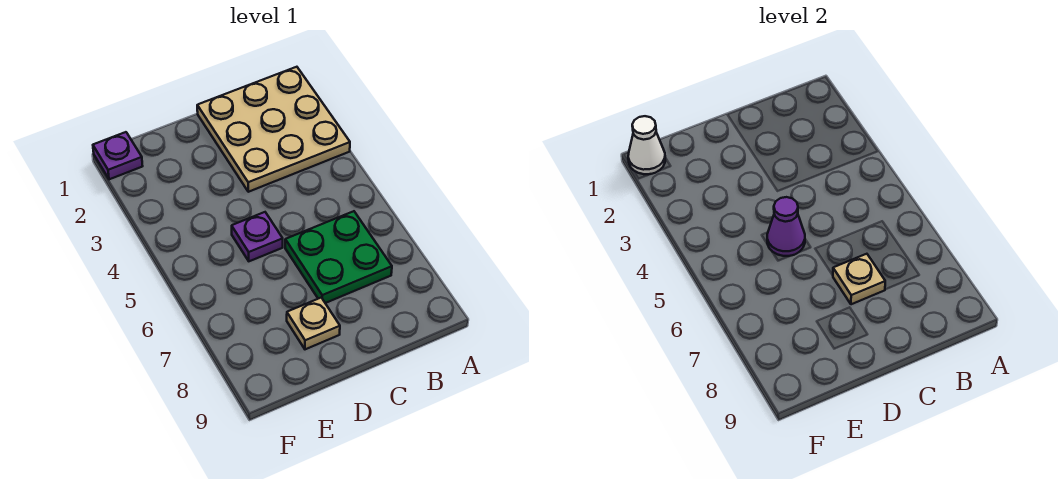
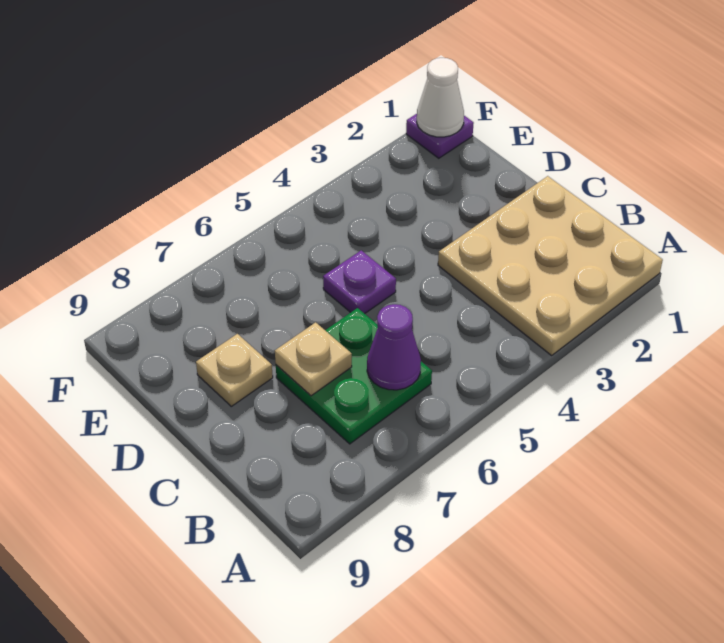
purple cone D5 level 2 -> purple cone B6 level 2

